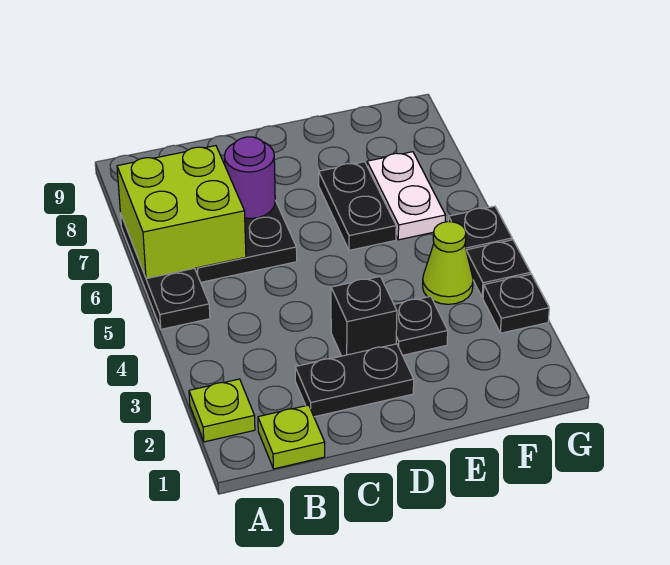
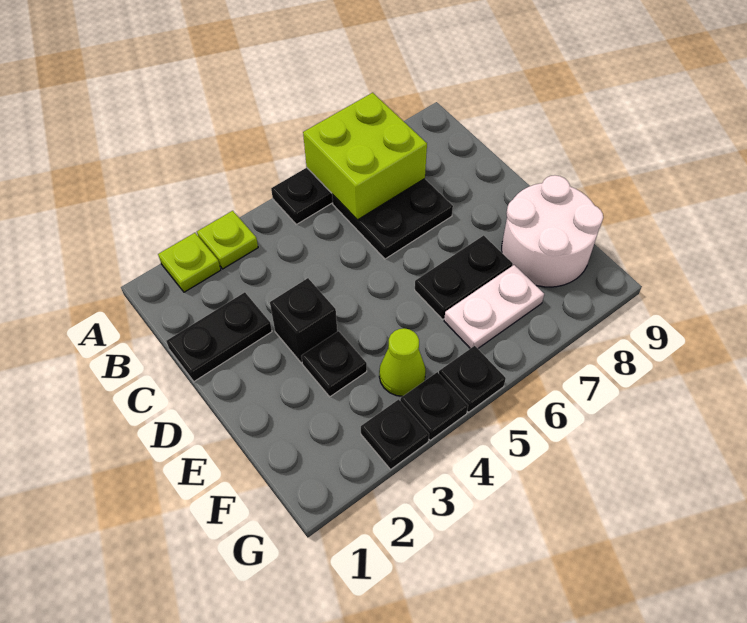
lime plate B1 level 1 -> lime plate A3 level 1
black plate C2:D2 level 1 -> black plate C1:C2 level 1
purple round brick C7 level 2 -> none
none -> white round brick E8:F9 level 1

